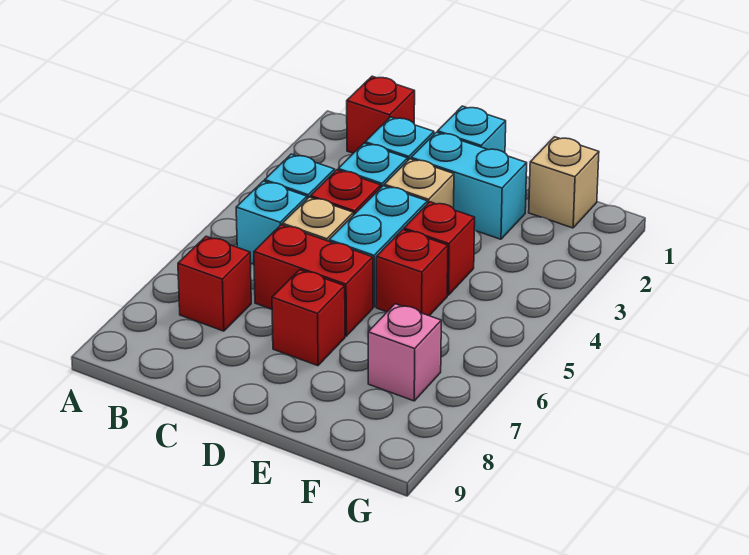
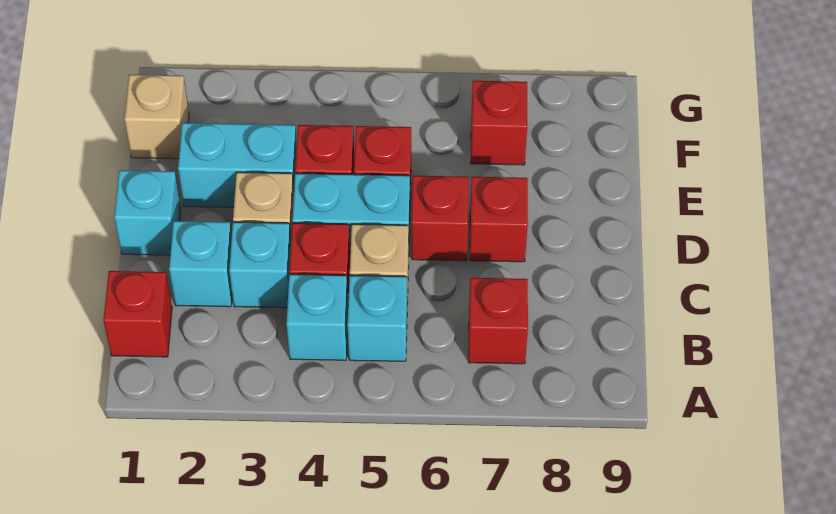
red brick C6:D6 level 1 -> red brick D6 level 1
cyan brick D2:E2 level 1 -> cyan brick E2:E3 level 1
pink brick F7 level 1 -> red brick F7 level 1

